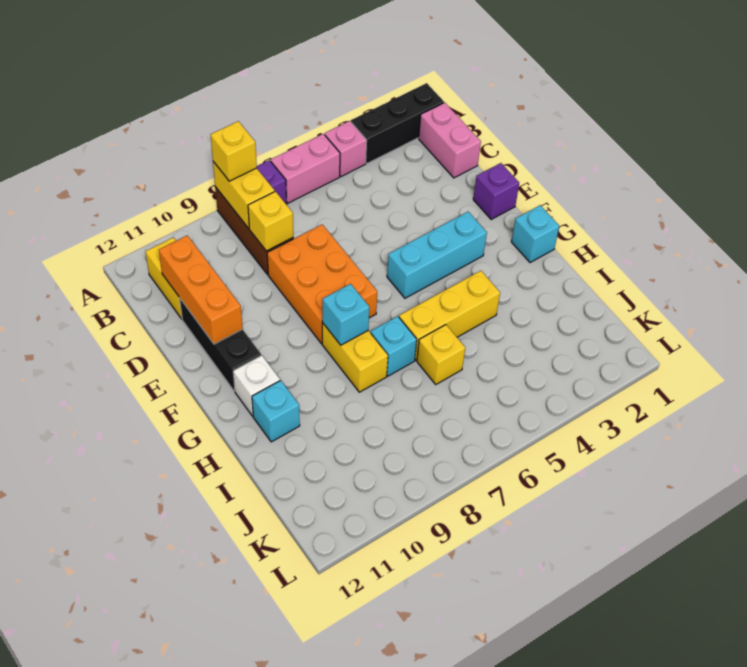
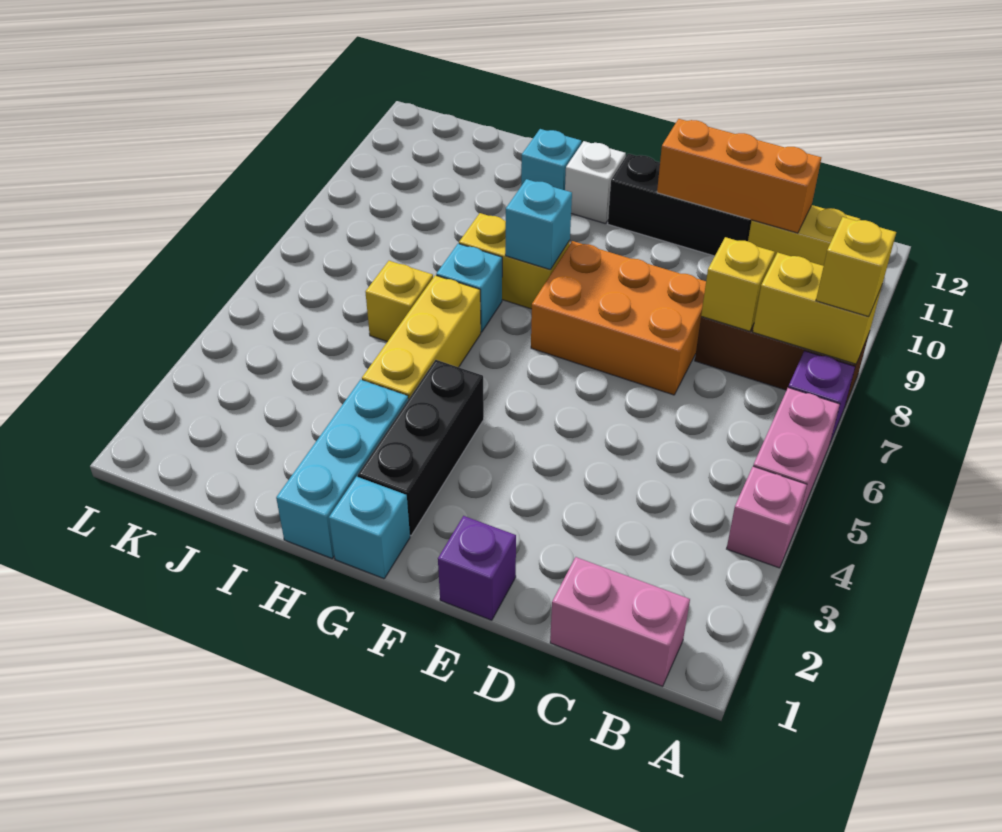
black brick A1:A3 level 1 -> black brick G2:G4 level 1
cyan brick F3:F5 level 1 -> cyan brick H1:H3 level 1

